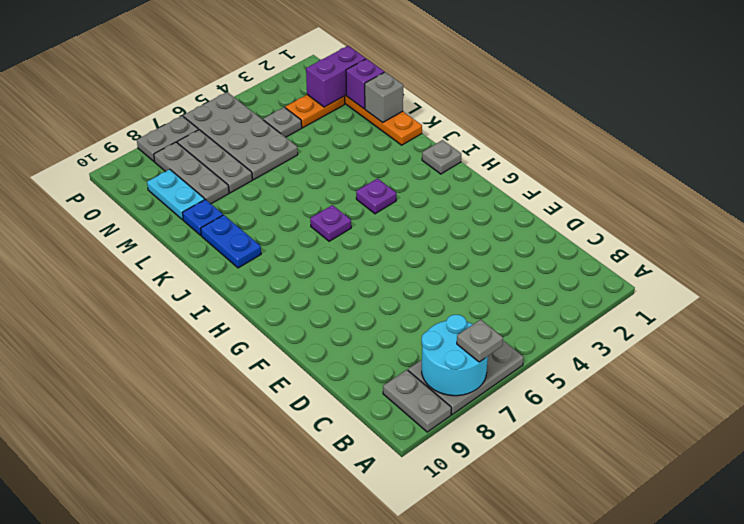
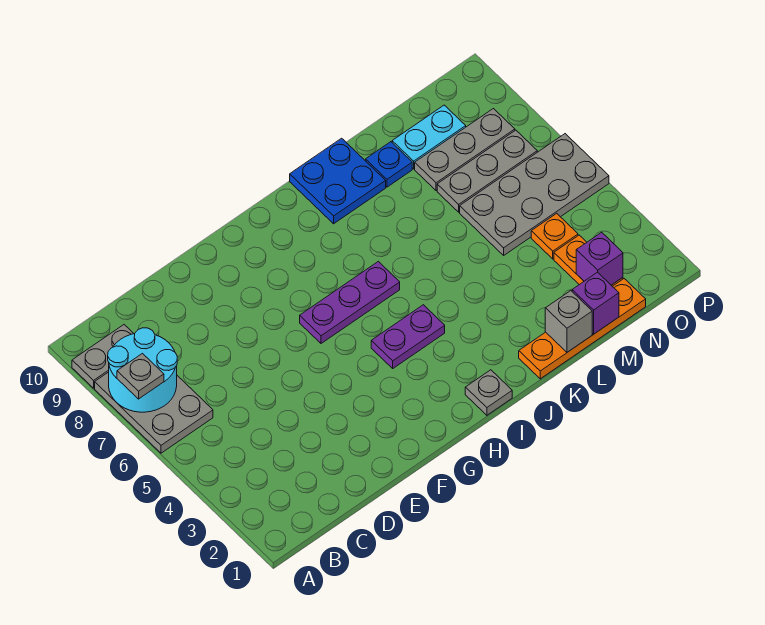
purple plate I4 level 1 -> purple plate H4:I4 level 1
purple plate I6 level 1 -> purple plate G6:I6 level 1
blue plate J9:K9 level 1 -> blue plate J9:K10 level 1
purple brick N1:N2 level 2 -> purple brick N2 level 2
grey plate N4 level 1 -> orange plate N4 level 1
grey plate P7:P8 level 1 -> none

